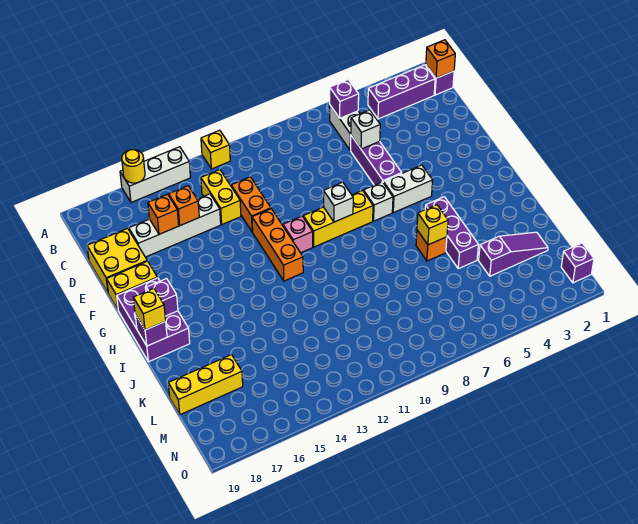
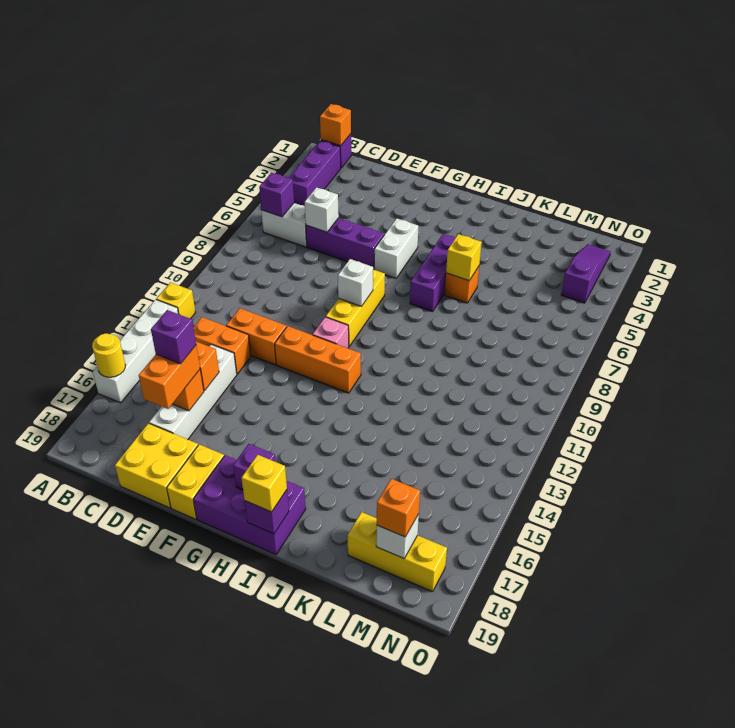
white brick A14:A16 level 1 -> white brick A13:A16 level 1
yellow brick C13:D13 level 1 -> orange brick C13:D13 level 1
none -> orange brick D16:D17 level 3
white brick G7 level 1 -> white brick M18 level 2
purple brick I5:K5 level 1 -> purple brick I5:I7 level 1
purple slope L2:L4 level 1 top 4 -> purple slope N2:N4 level 1 top 4
yellow brick L17:L19 level 1 -> yellow brick L18:N18 level 1
none -> orange brick M18 level 3
purple brick N1 level 1 -> purple brick D16 level 4

